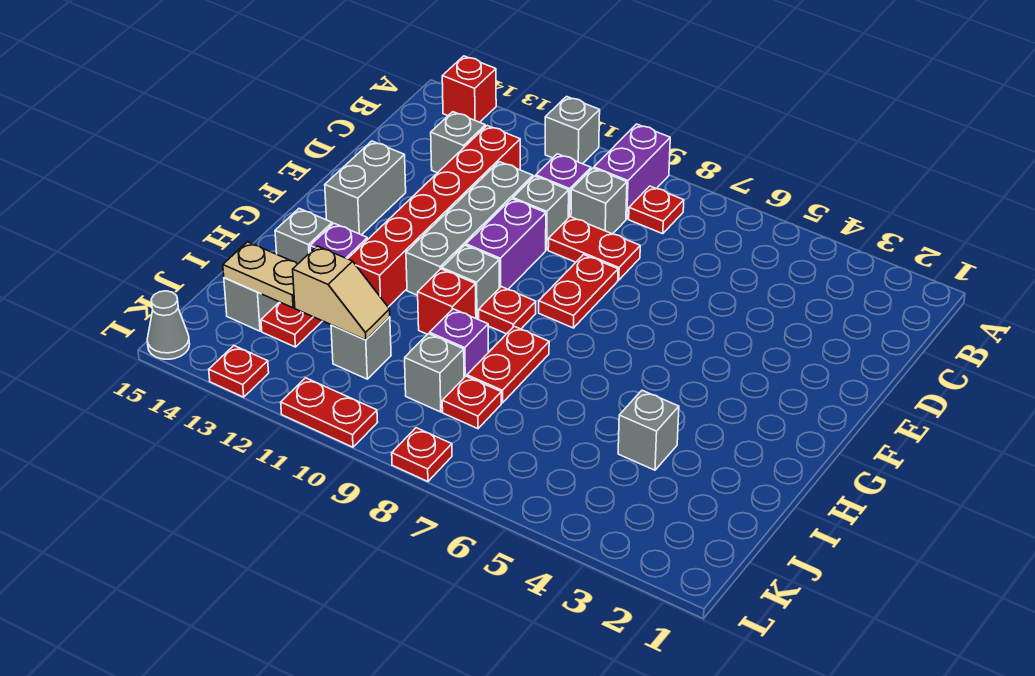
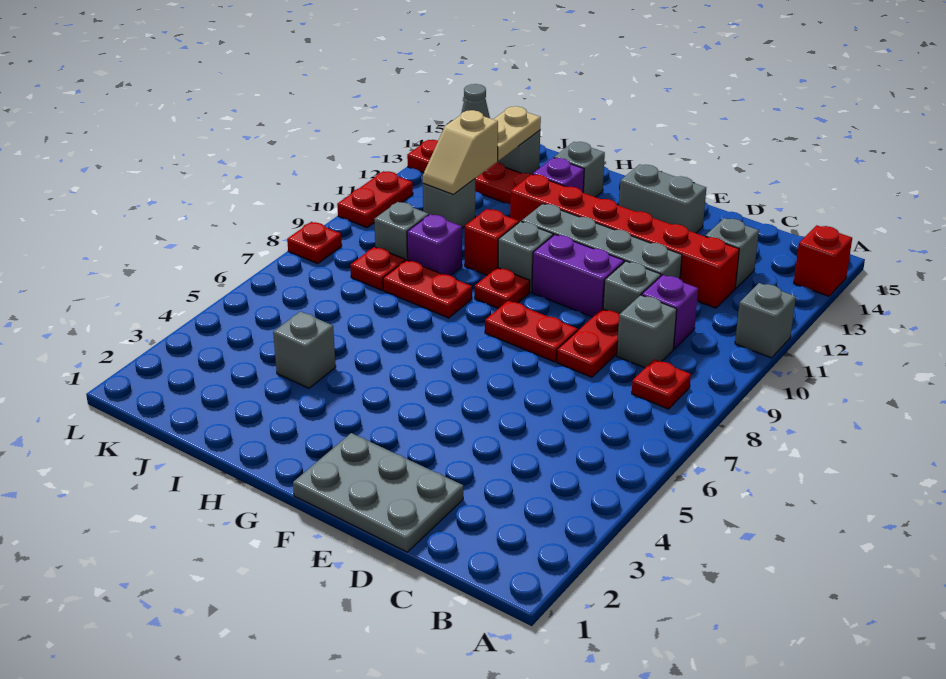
purple brick A9:B9 level 1 -> none
none -> grey plate D1:F2 level 1

